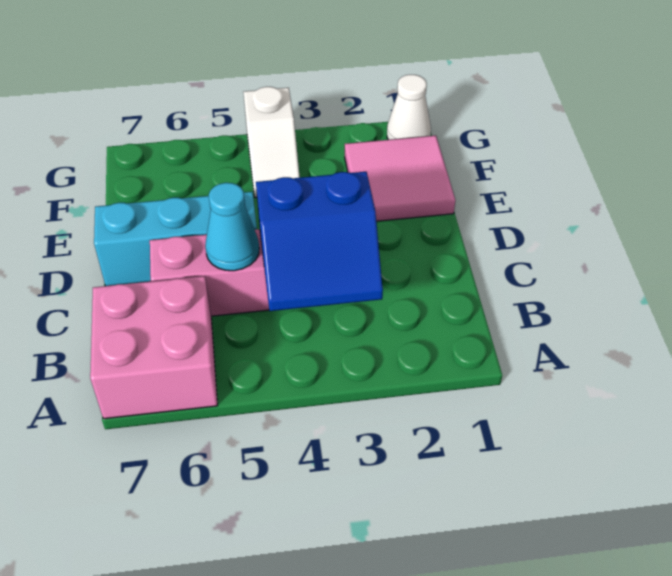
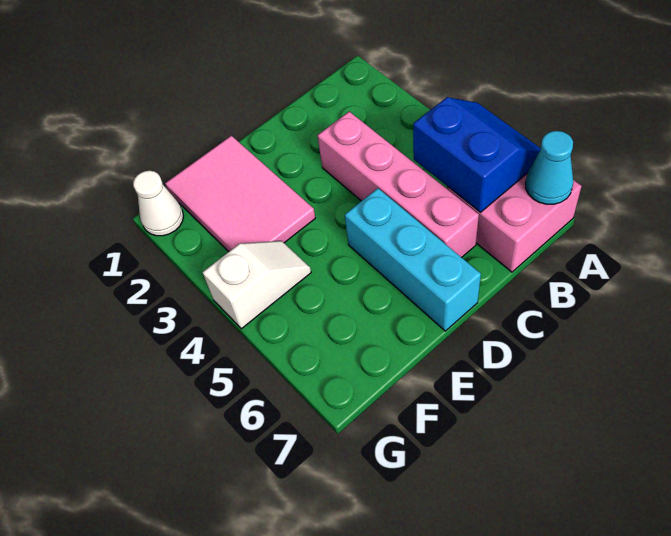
blue slope B3:C4 level 2 top C -> blue slope A5:B6 level 2 top B
cyan cone C5 level 2 -> cyan cone A7 level 2
pink tile E1:F2 level 1 -> pink tile E1:F3 level 1

